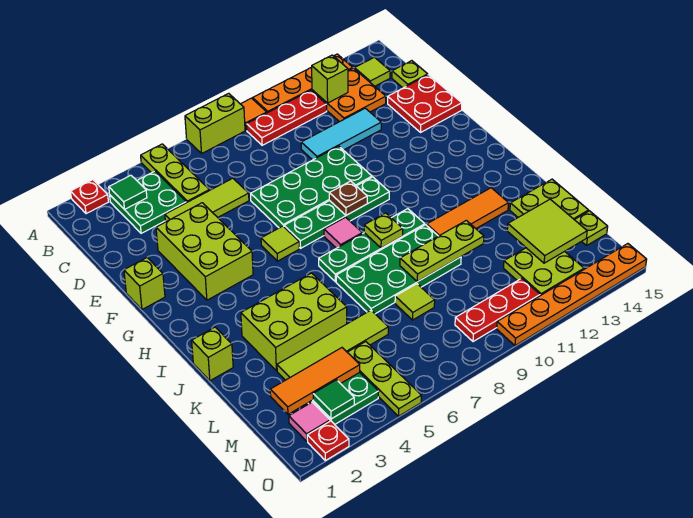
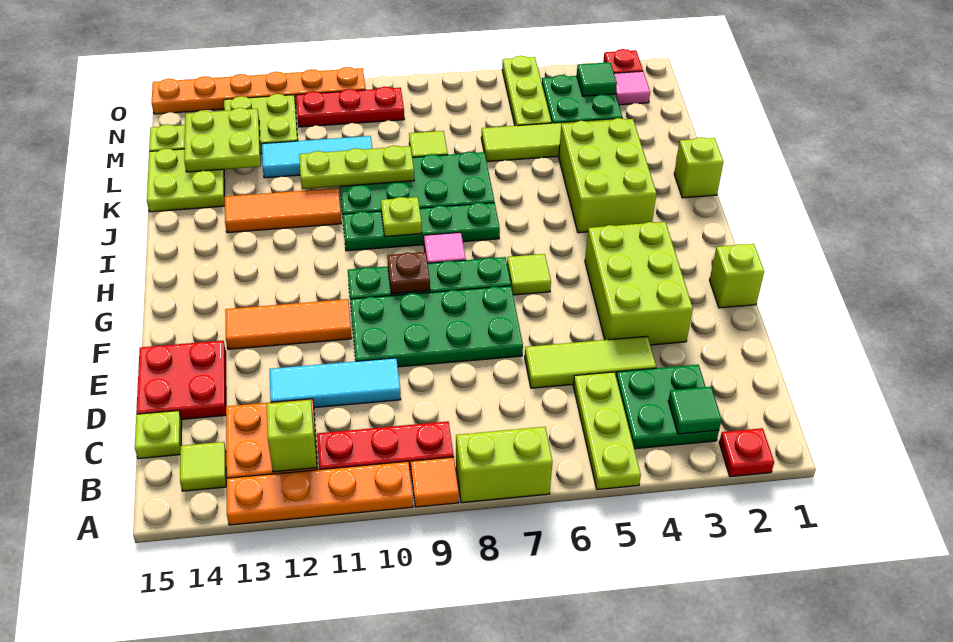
lime brick J3:K5 level 1 -> lime brick I3:K4 level 1
none -> cyan tile L10:L12 level 1
lime tile L13:M14 level 2 -> lime plate L13:M14 level 2
orange tile M2:M4 level 2 -> orange tile F11:F13 level 1

